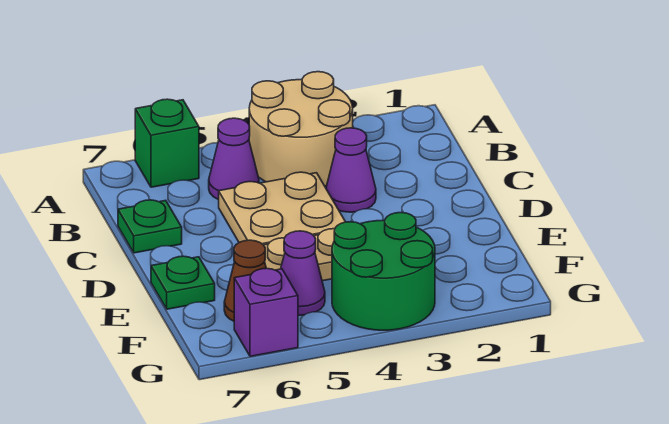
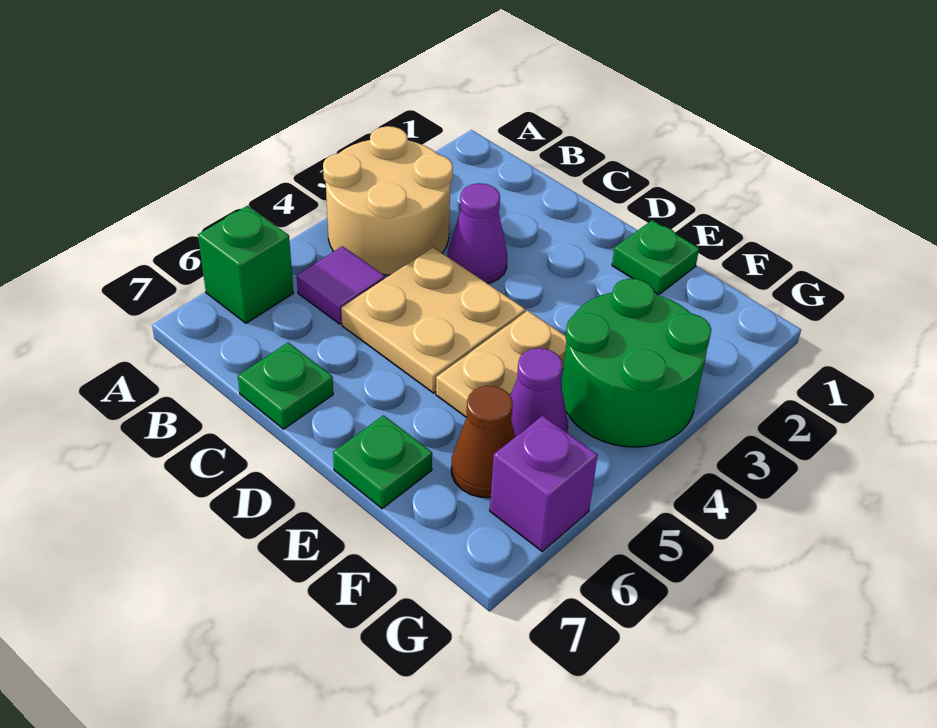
purple cone B5 level 1 -> purple tile B5 level 1
none -> green plate E1 level 1

